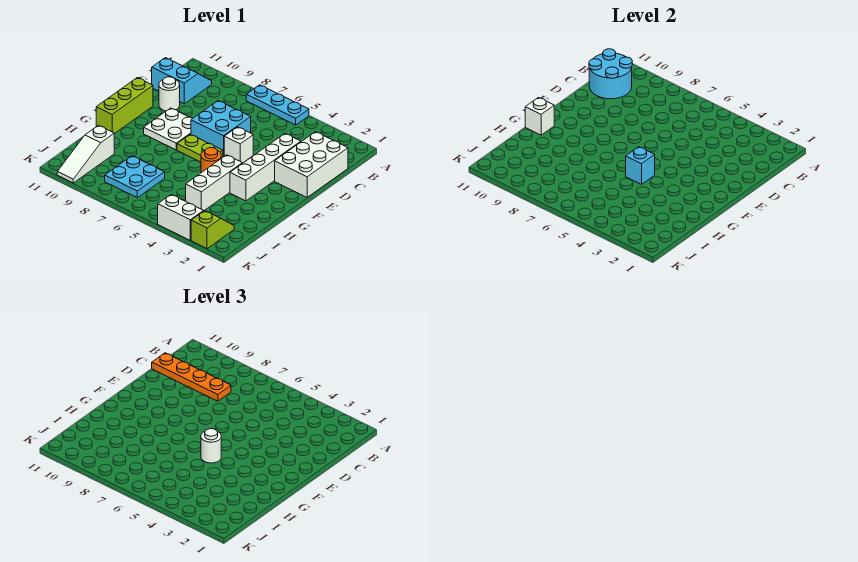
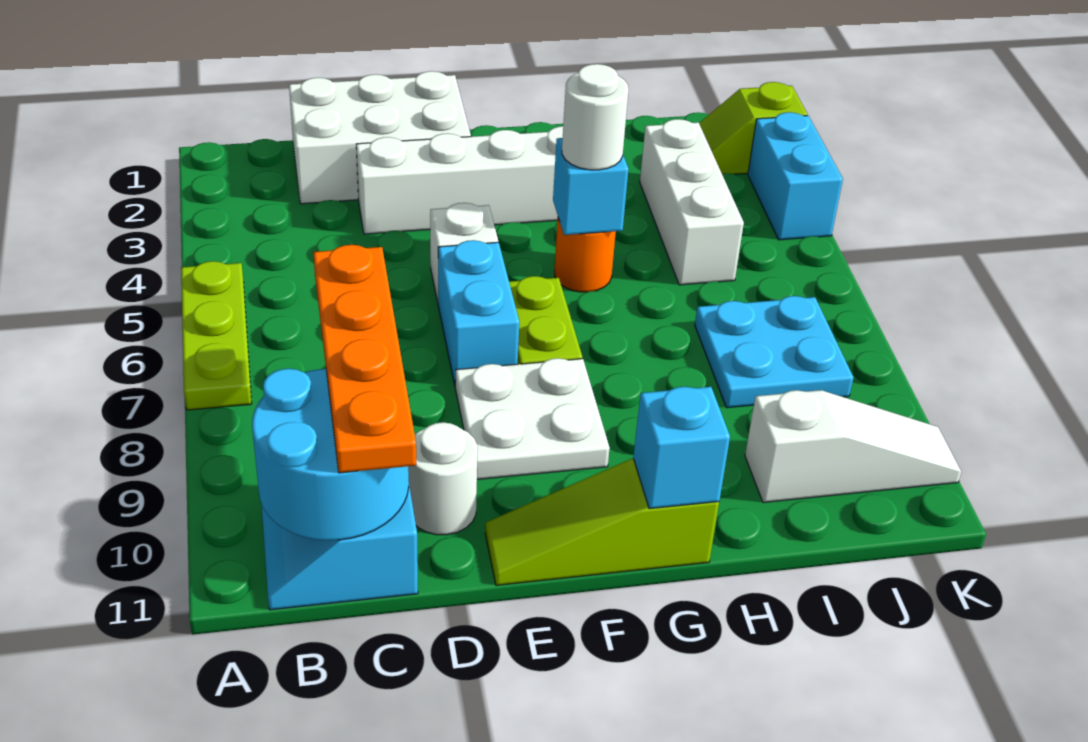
cyan plate A5:A7 level 1 -> lime plate A5:A7 level 1
cyan brick D6:E7 level 1 -> cyan brick E6:E7 level 1
lime brick E11:G11 level 1 -> lime slope E11:G11 level 1 top G
white brick G4:I4 level 1 -> white brick I3:I5 level 1
white brick G11 level 2 -> cyan brick G11 level 2
white brick K3:K4 level 1 -> cyan brick K3:K4 level 1

